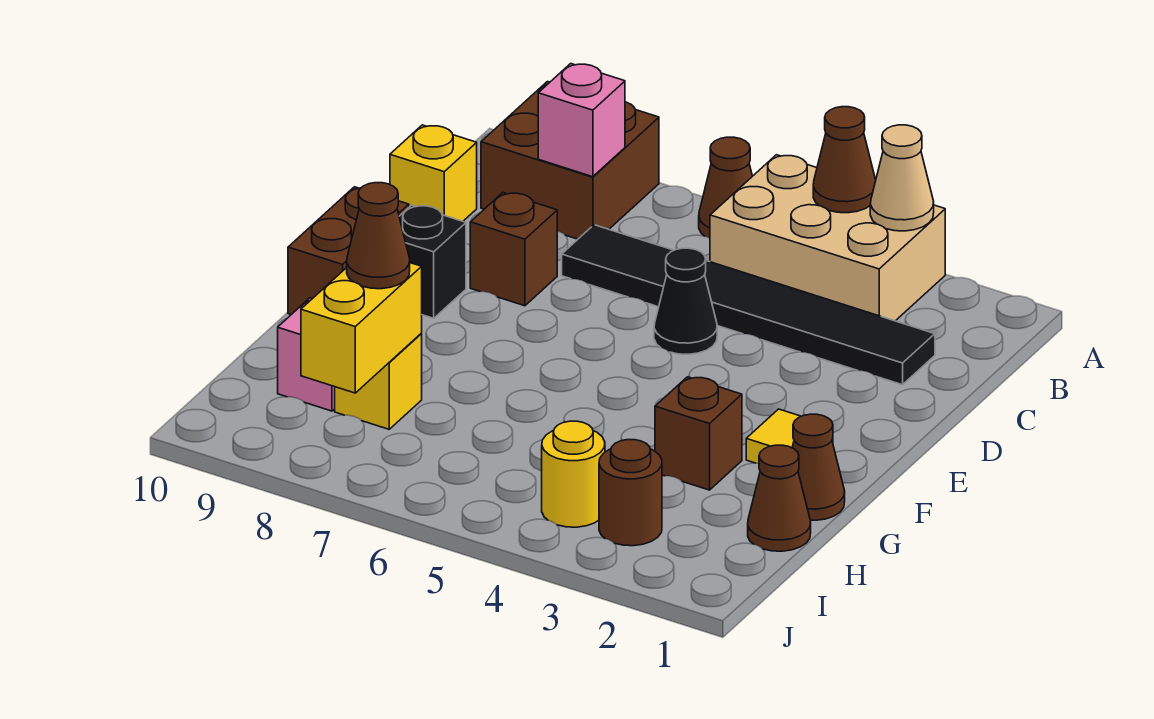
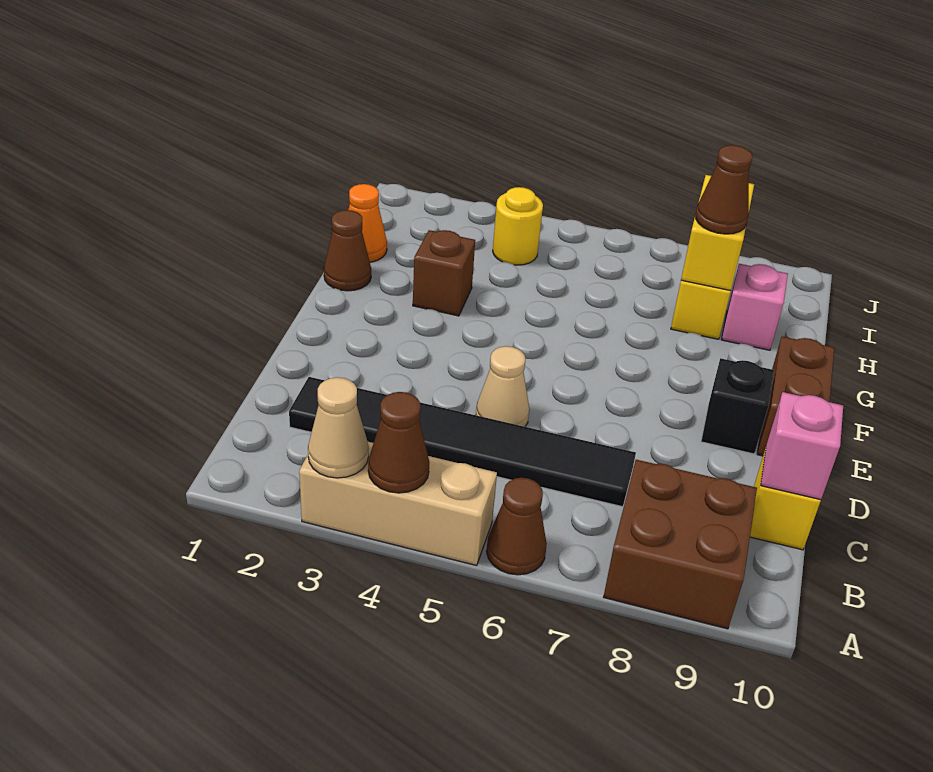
tan brick A3:B5 level 1 -> tan brick A3:A5 level 1
pink brick B8 level 2 -> pink brick C10 level 2
black cone D5 level 1 -> tan cone D5 level 1
brown brick D8 level 1 -> none
yellow tile F2 level 1 -> none
brown cone H1 level 1 -> orange cone H1 level 1
brown round brick I3 level 1 -> none

